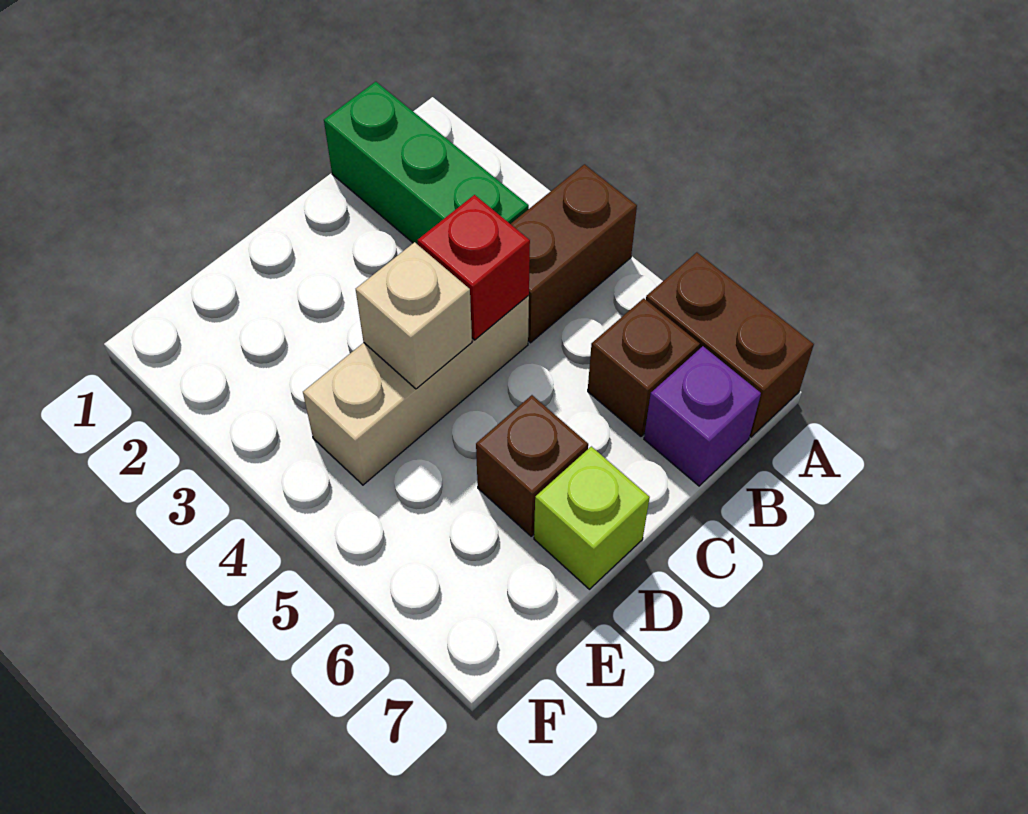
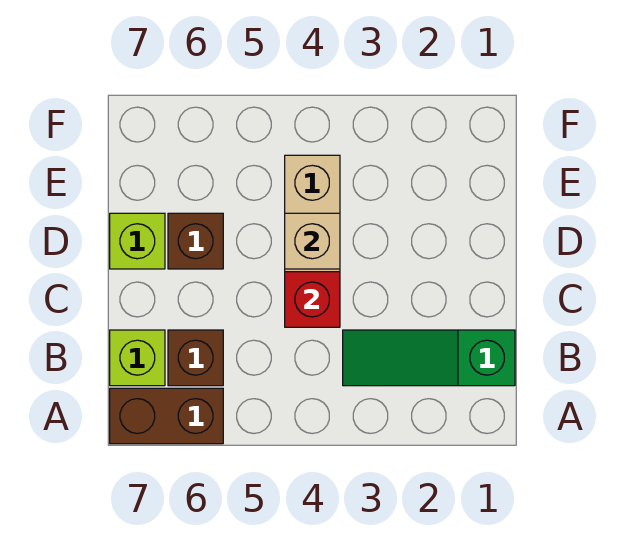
brown brick A4:B4 level 1 -> none
green brick B1:B3 level 1 -> green slope B1:B3 level 1 top 1
purple brick B7 level 1 -> lime brick B7 level 1

